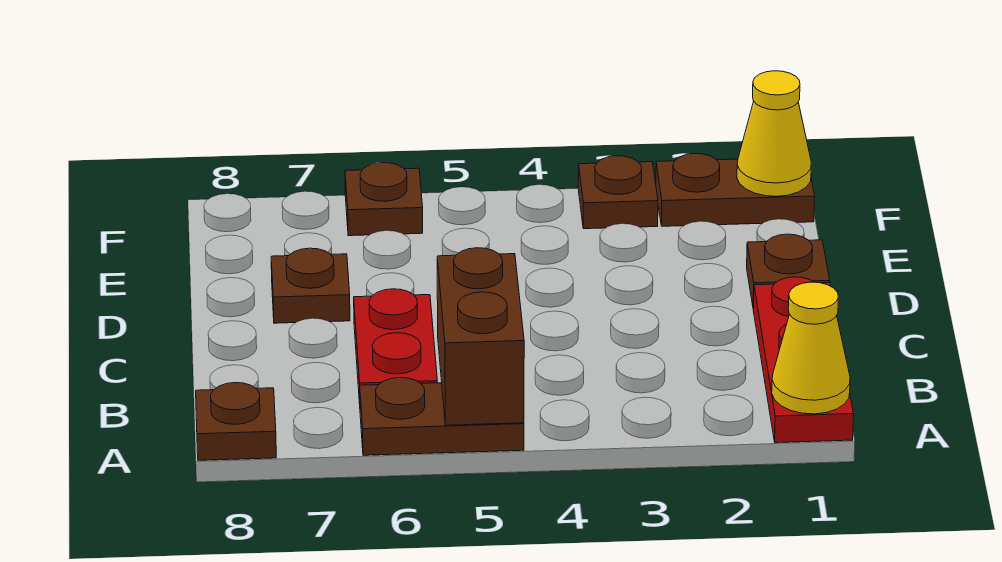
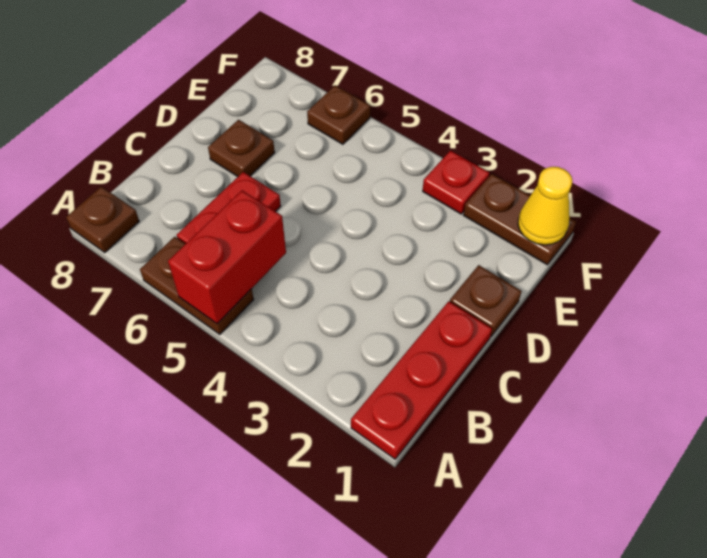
yellow cone A1 level 2 -> none
brown brick A5:B5 level 2 -> red brick A5:B5 level 2
brown plate F3 level 1 -> red plate F3 level 1

